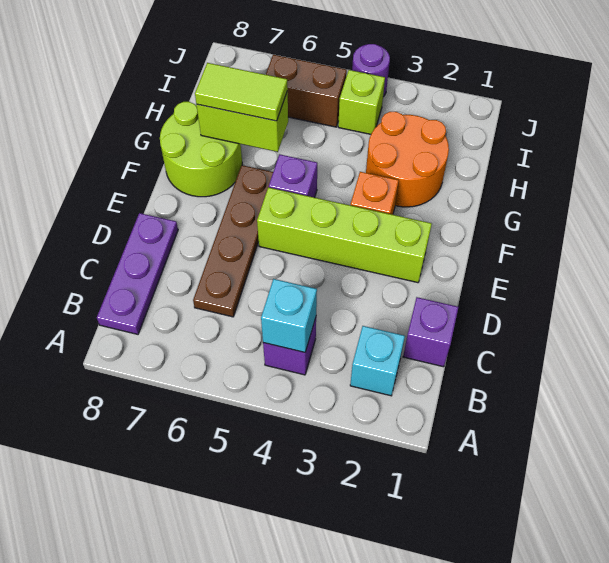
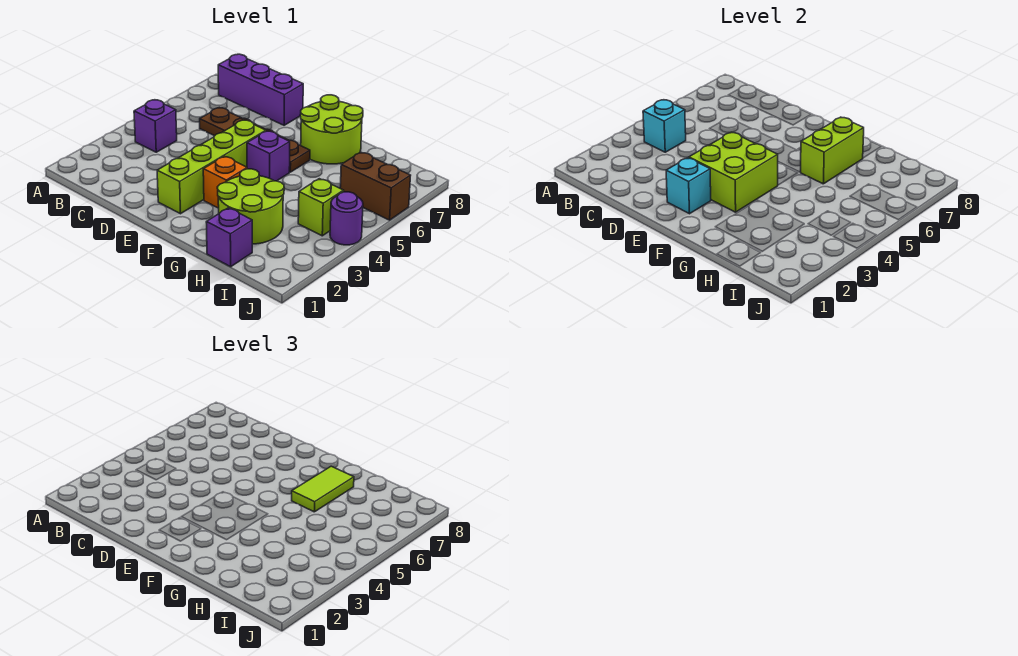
cyan brick B2 level 1 -> cyan brick E2 level 2
purple plate B8:D8 level 1 -> purple brick B8:D8 level 1
purple brick C1 level 1 -> purple brick H1 level 1
none -> lime brick E3:F4 level 2
orange round brick G2:H3 level 1 -> lime round brick G2:H3 level 1
brown brick I5:I6 level 1 -> brown brick I6:J6 level 1

